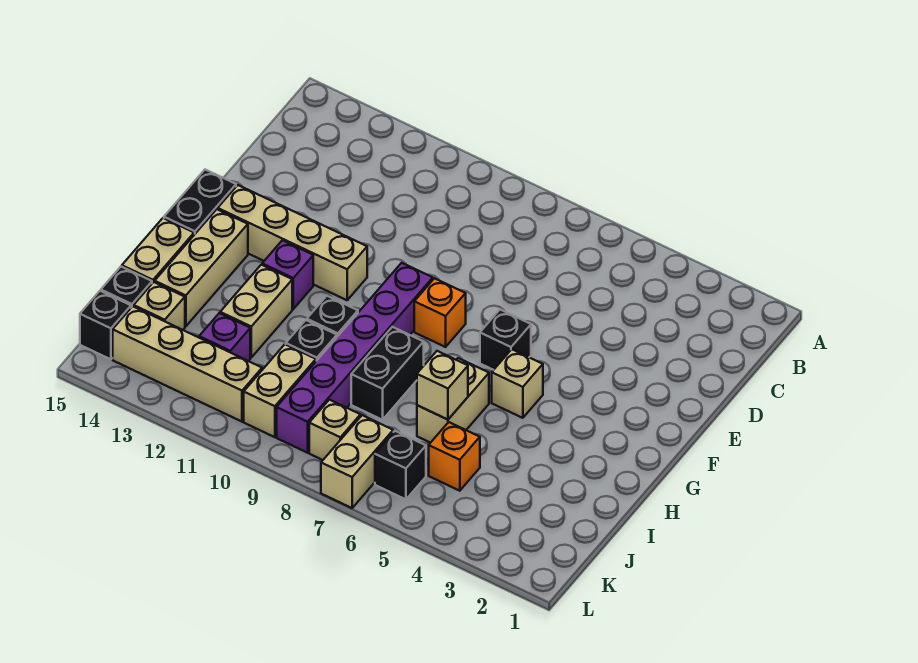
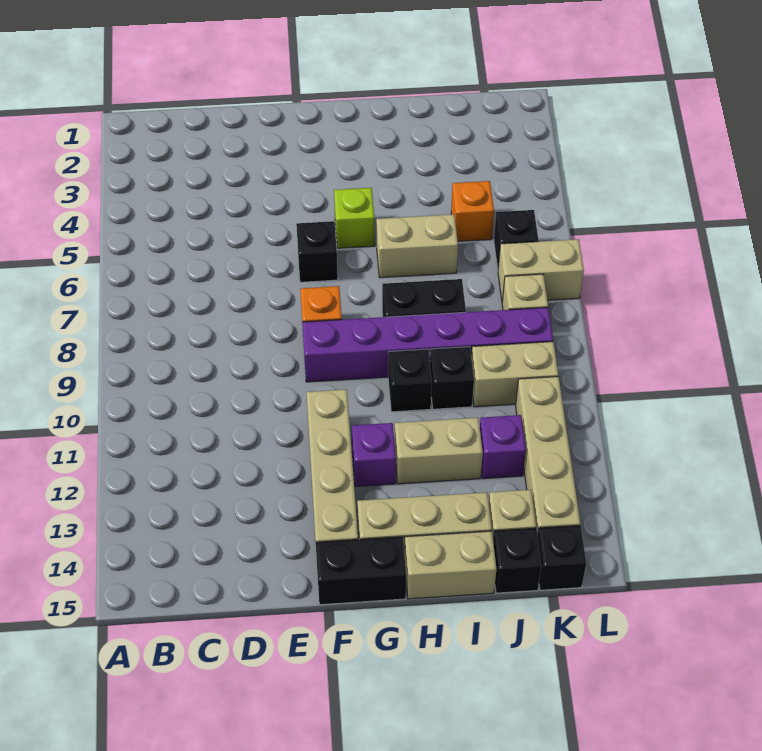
tan brick G5 level 1 -> lime brick G5 level 1
tan brick I6 level 2 -> none

